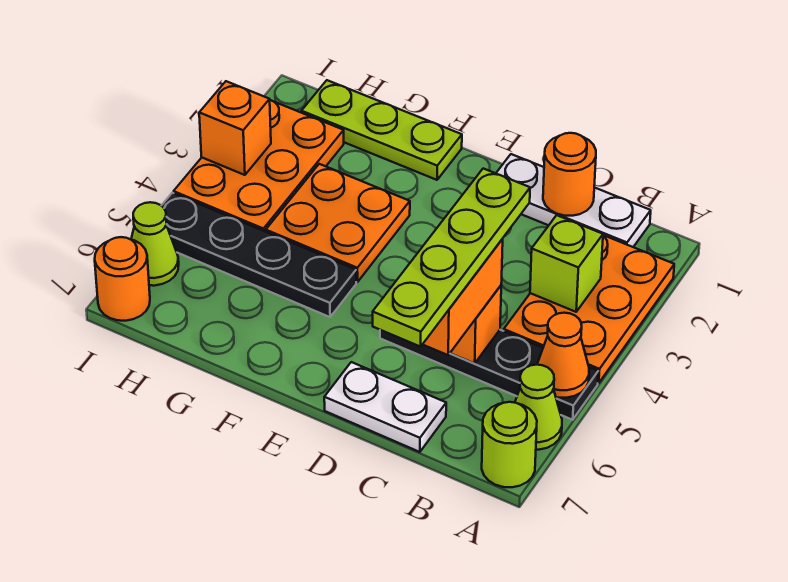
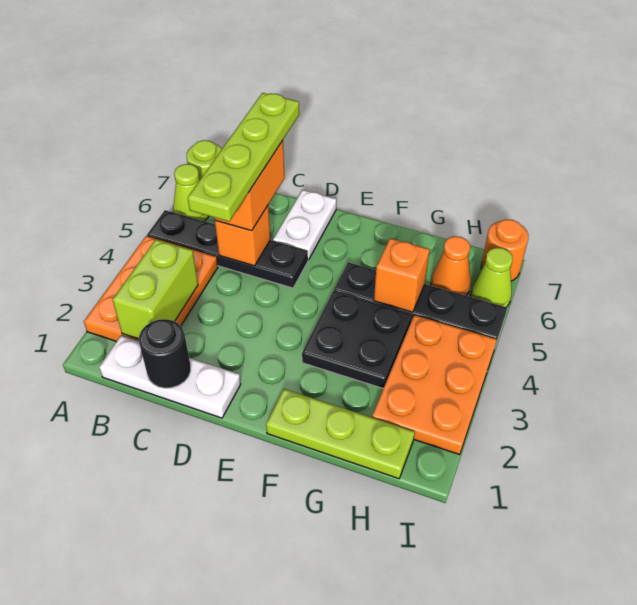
orange cone A5 level 2 -> orange cone H6 level 1
lime brick B3 level 2 -> lime brick B2:B3 level 2
orange round brick C1 level 2 -> black round brick C1 level 2
white plate C7:D7 level 1 -> white plate D6:D7 level 1
orange plate F3:G4 level 1 -> black plate F3:G4 level 1
orange brick I3 level 2 -> orange brick G5 level 2

